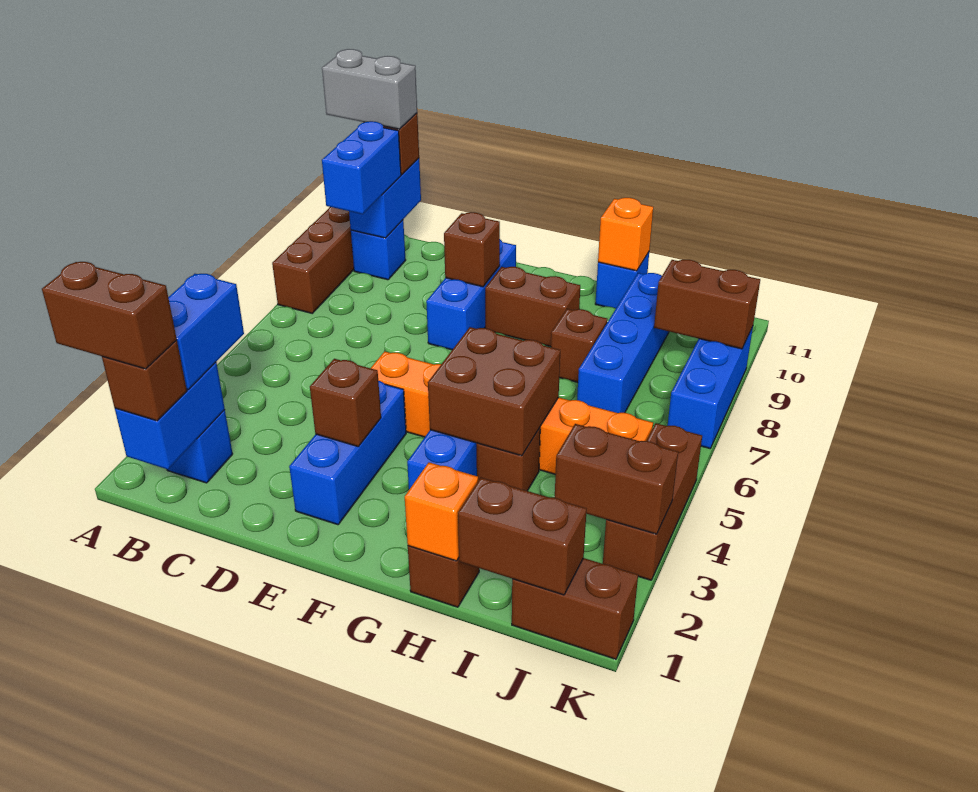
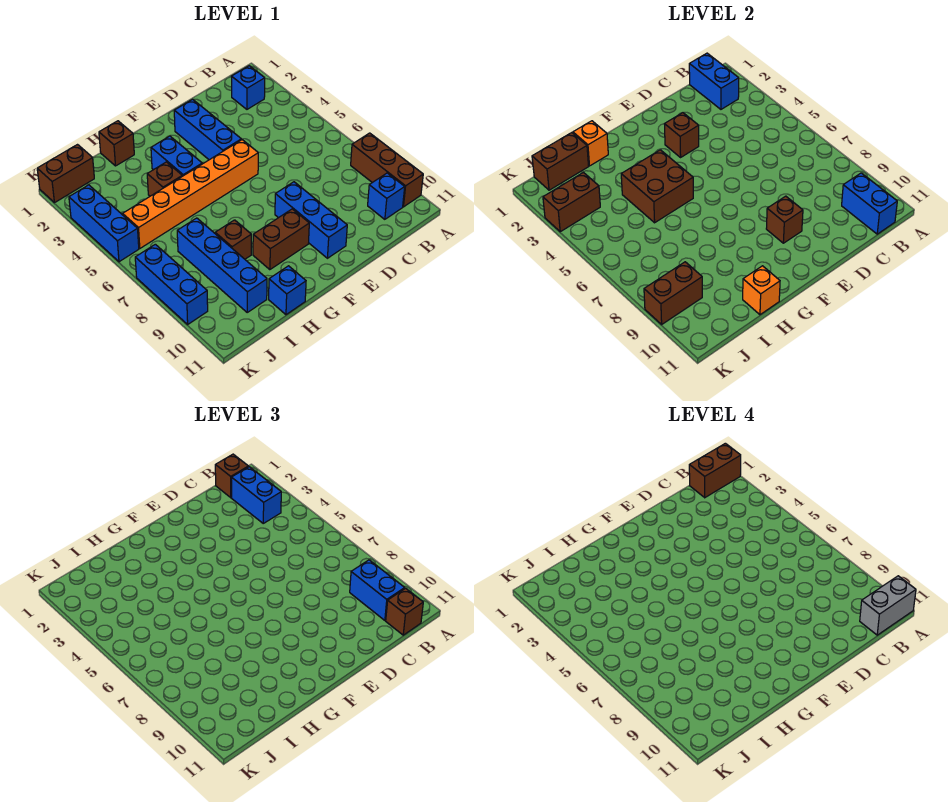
brown brick K3:K5 level 1 -> blue brick K3:K5 level 1

